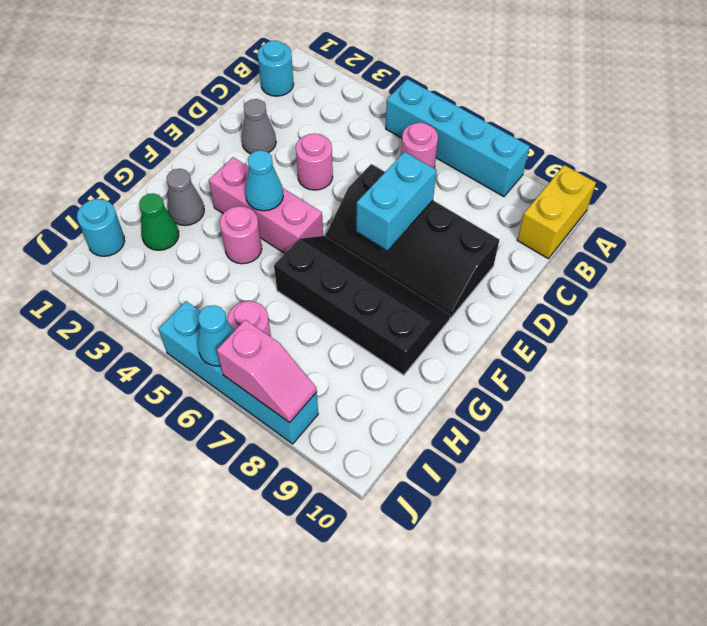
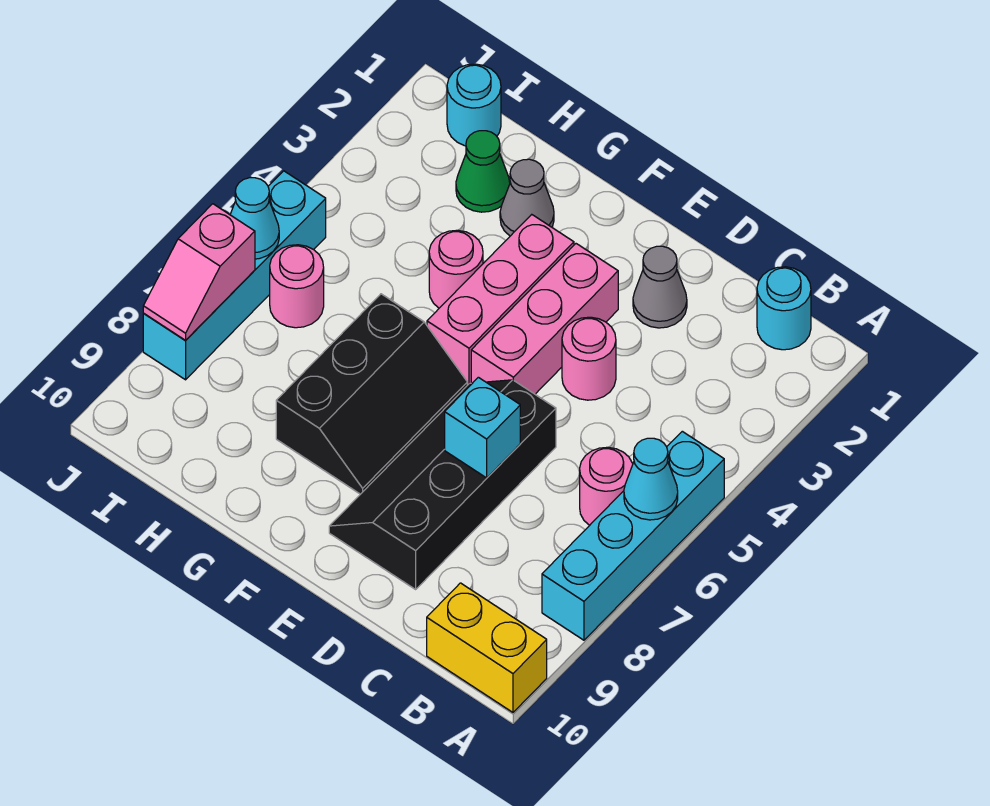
cyan brick D7:E7 level 2 -> cyan brick D7 level 2
none -> pink brick E3:E5 level 1
cyan cone F4 level 2 -> cyan cone A6 level 2
black slope F6:G9 level 1 top G -> black slope F6:G8 level 1 top G

